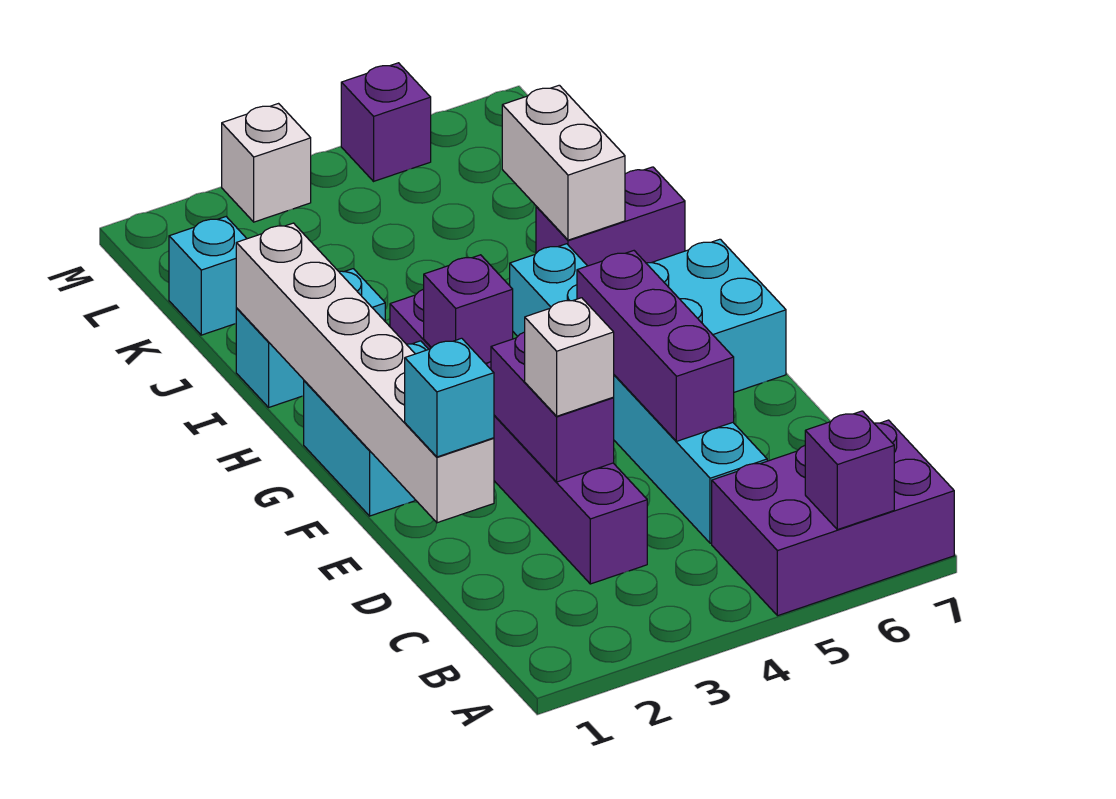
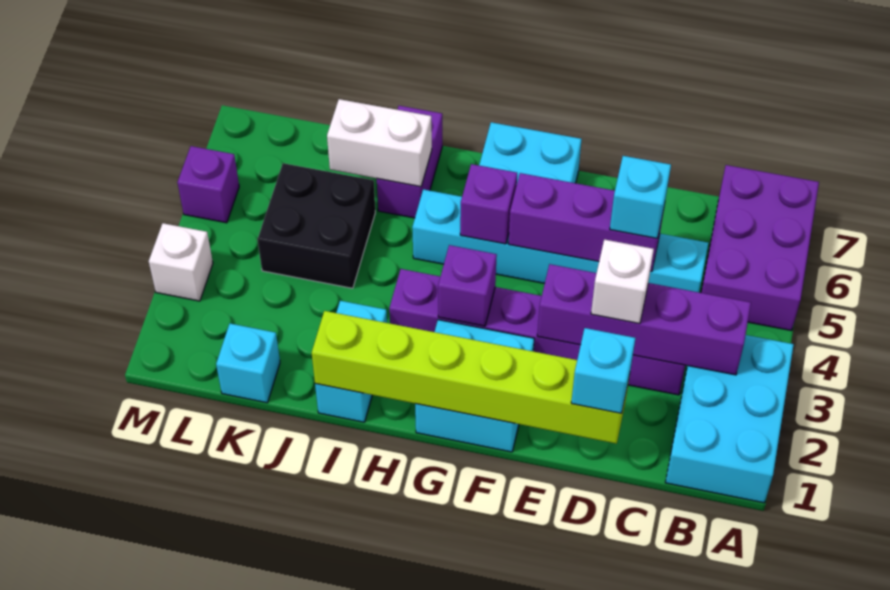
none -> cyan brick A1:B3 level 1
purple brick A6 level 2 -> purple brick G5 level 2
white brick D1:I1 level 2 -> lime brick D1:I1 level 2
purple brick D3:E3 level 2 -> purple brick B3:E3 level 2
none -> cyan brick D5 level 3
none -> black brick J4:K5 level 1

